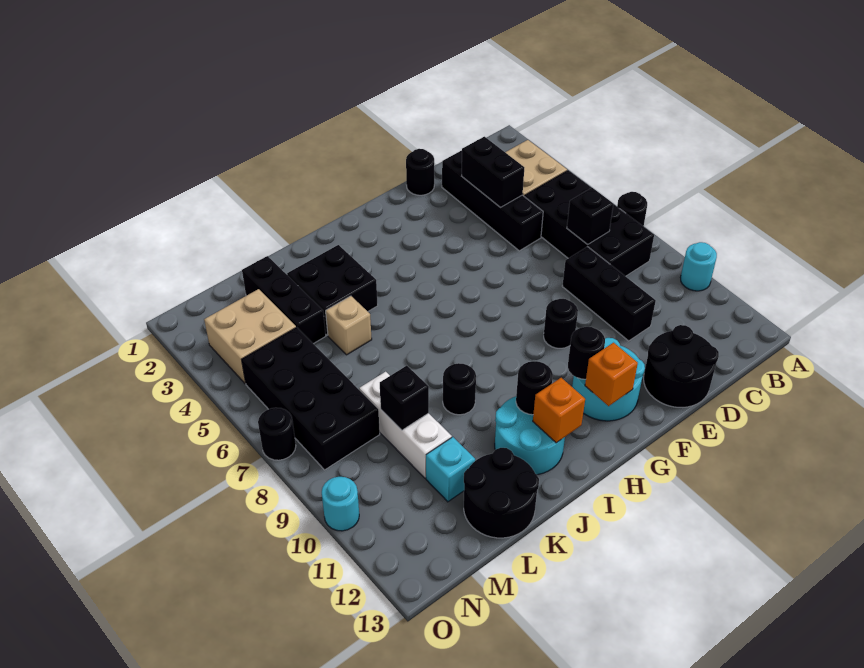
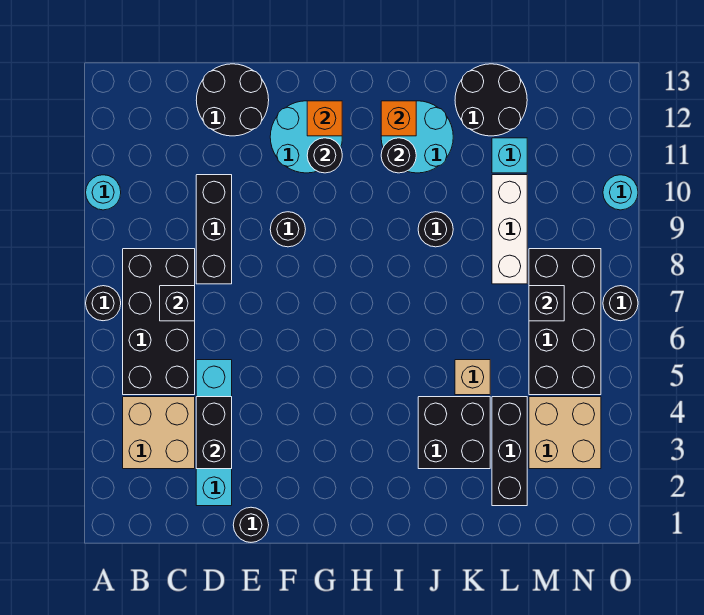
black brick D2:D5 level 1 -> cyan brick D2:D5 level 1
black brick L9 level 2 -> black brick M7 level 2

